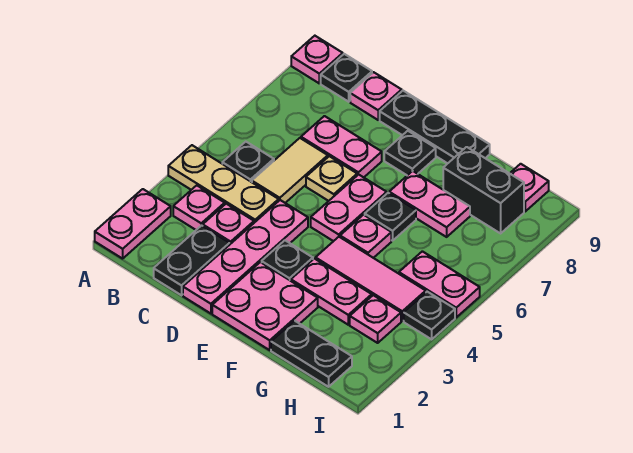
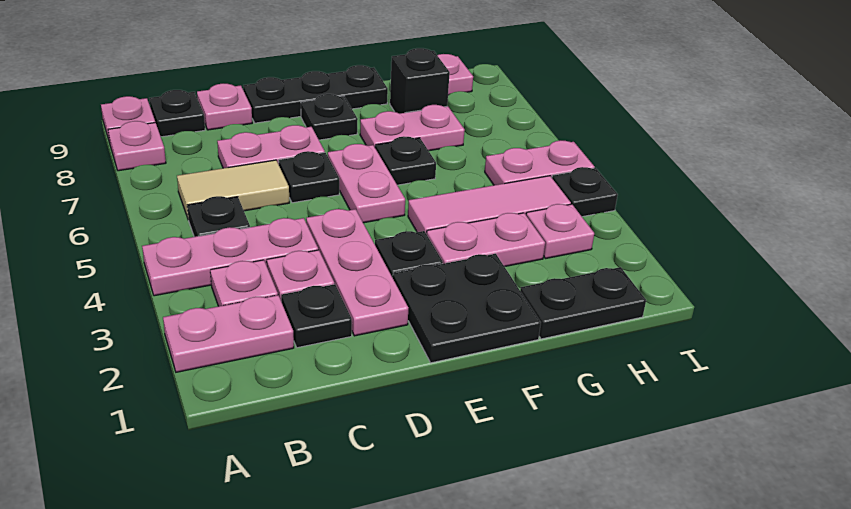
pink plate A1:A2 level 1 -> pink plate A2:B2 level 1
tan plate A4:C4 level 1 -> pink plate A4:C4 level 1
black plate C1:C2 level 1 -> black plate C2 level 1
tan tile C5:C6 level 1 -> tan tile B6:C6 level 1
pink plate D1:D4 level 1 -> pink plate D2:D4 level 1
tan plate D6 level 1 -> black plate D6 level 1
pink plate E1:F2 level 1 -> black plate E1:F2 level 1
pink plate F5 level 1 -> pink plate A8 level 1
black brick G8:H8 level 1 -> black brick G8 level 1

